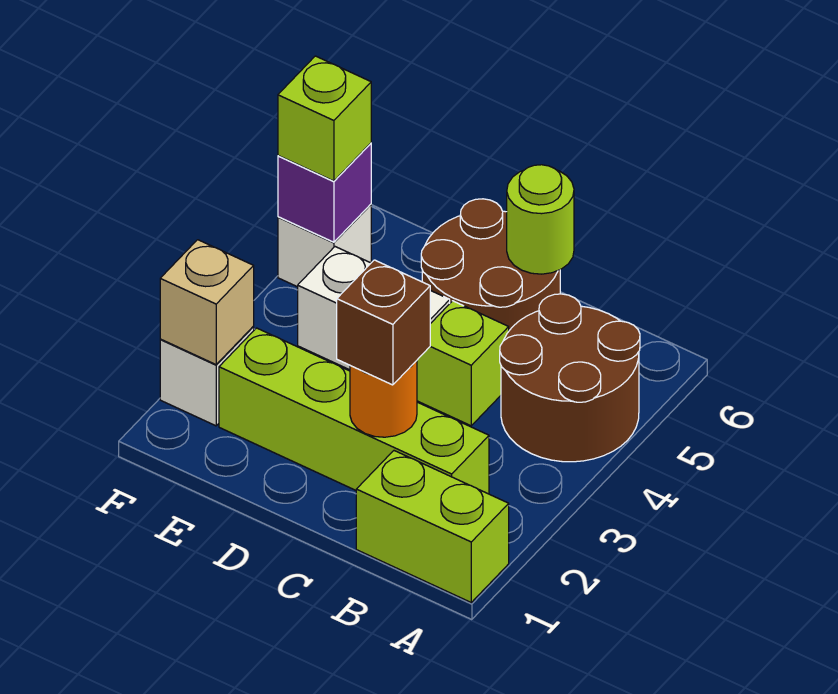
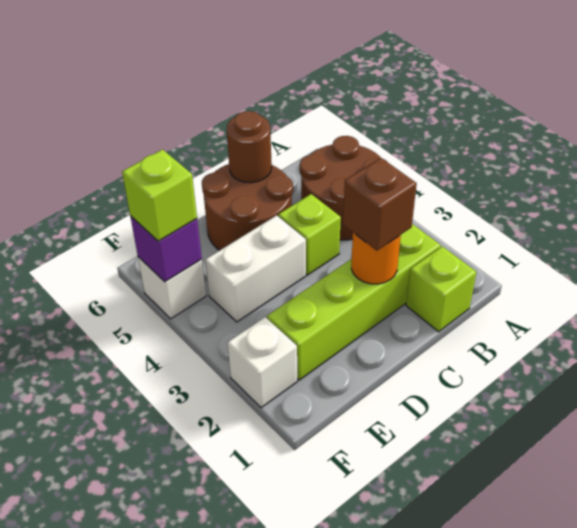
lime brick A1:B1 level 1 -> lime brick B1 level 1
lime round brick C6 level 2 -> brown round brick C6 level 2
tan brick F2 level 2 -> none

